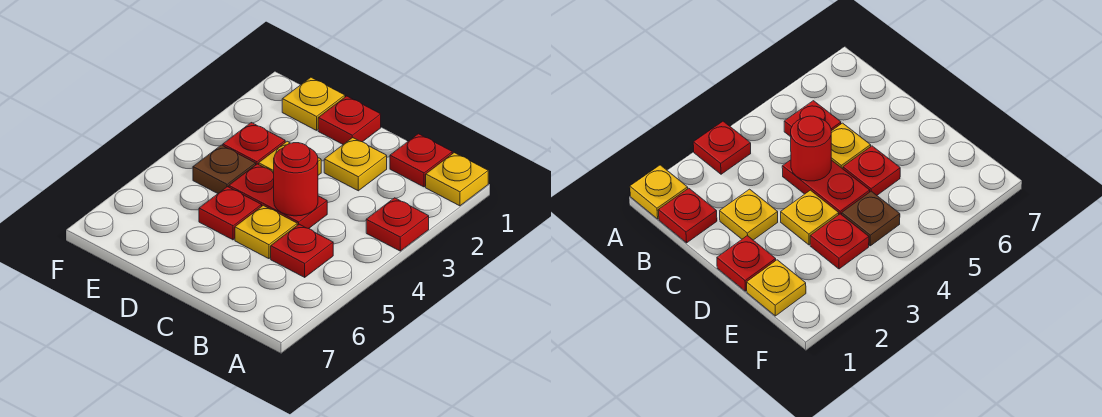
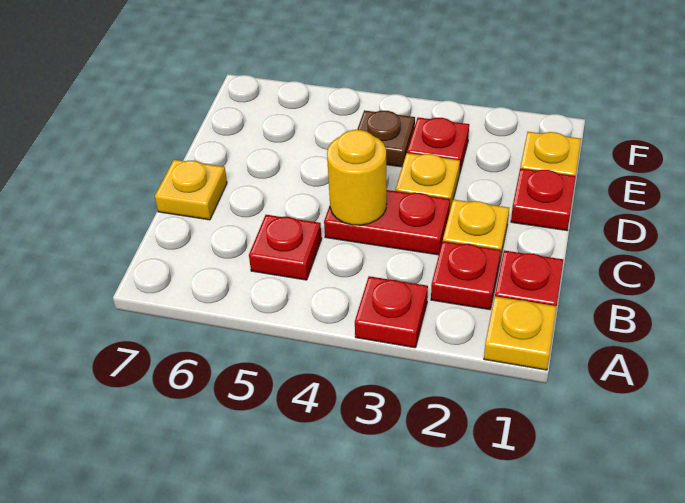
red plate C4:D4 level 1 -> red plate C3:C4 level 1
red round brick C4 level 2 -> yellow round brick C4 level 2
yellow plate C5 level 1 -> yellow plate C7 level 1
red plate D5 level 1 -> red plate B2 level 1

